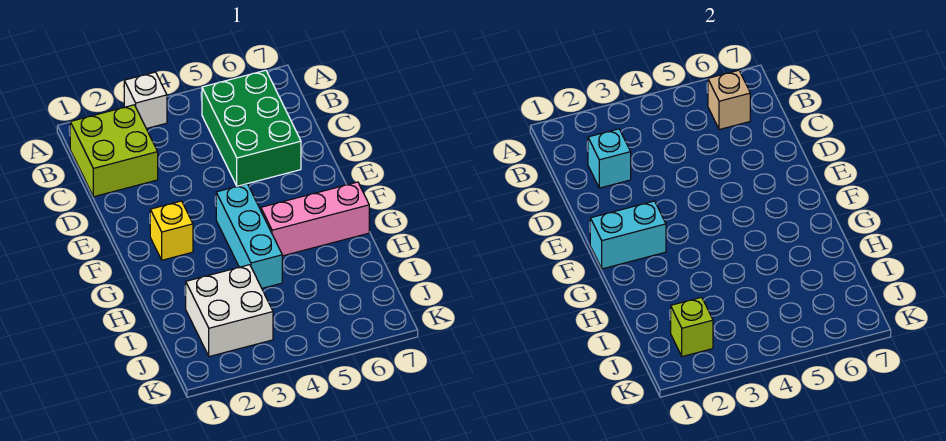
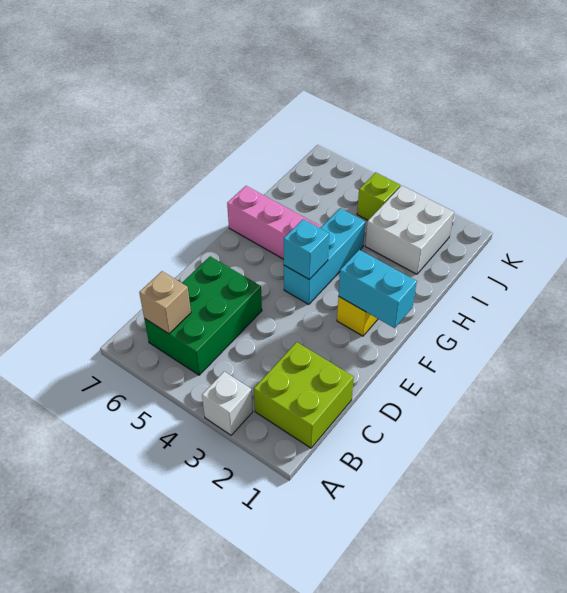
cyan brick C2 level 2 -> cyan brick F4 level 2
lime brick J2 level 2 -> lime brick J4 level 1

